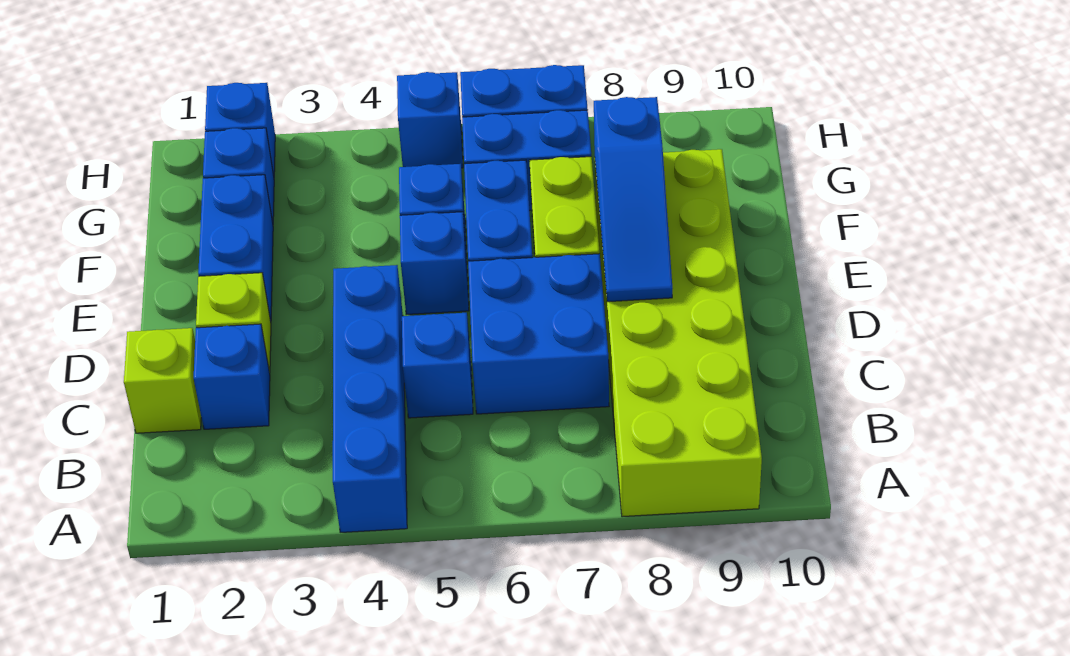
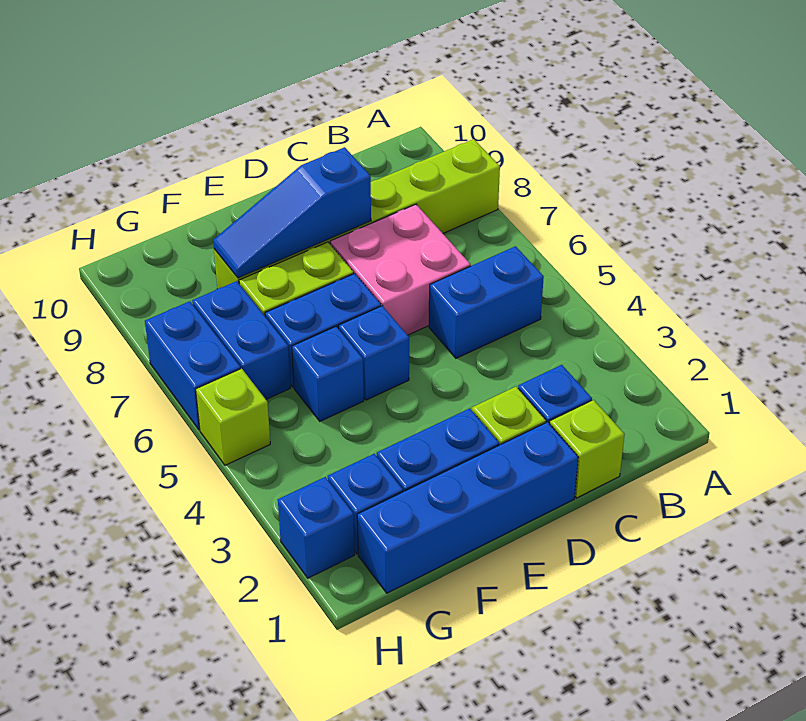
blue brick A4:D4 level 1 -> blue brick D1:G1 level 1
lime brick A8:F9 level 1 -> lime brick A8:F8 level 1
blue brick C5 level 1 -> blue brick B5:C5 level 1
blue brick C6:D7 level 1 -> pink brick C6:D7 level 1
blue slope D8:F8 level 2 top F -> blue slope D8:F8 level 2 top D
blue brick H5 level 1 -> lime brick H5 level 1

